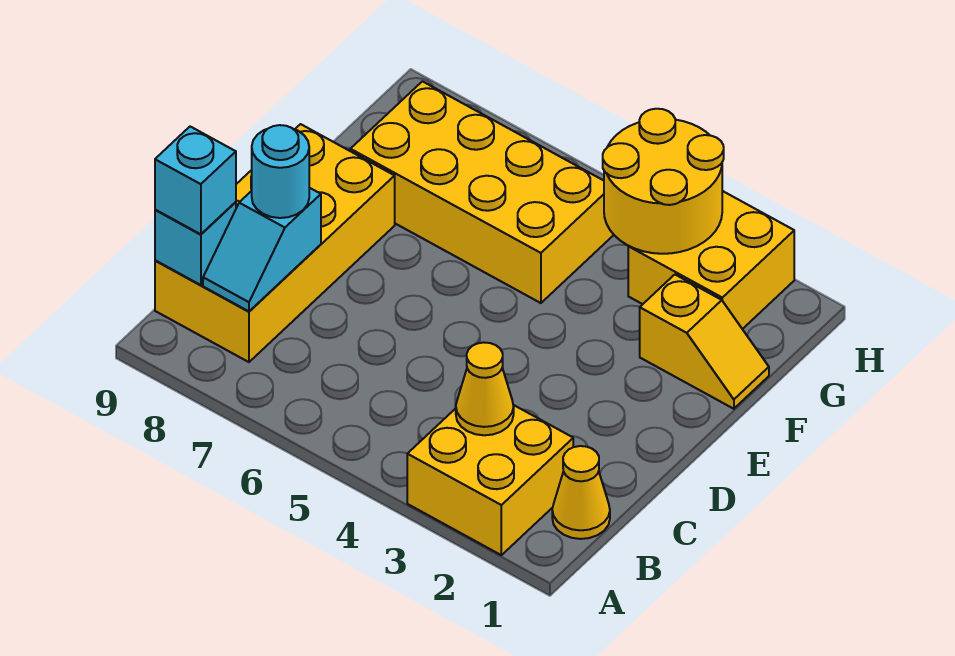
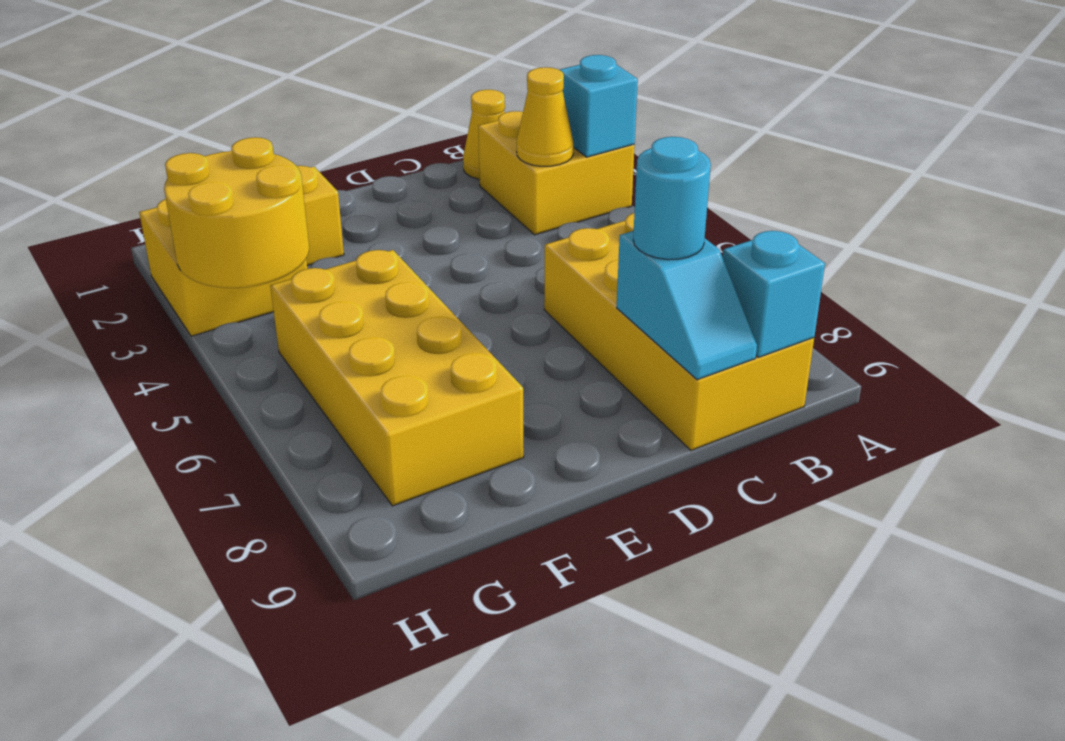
yellow brick B8:E9 level 1 -> yellow brick B6:C9 level 1
cyan slope B8:C8 level 2 top C -> cyan slope C8:C9 level 2 top 8
cyan brick B9 level 3 -> cyan brick A3 level 2

